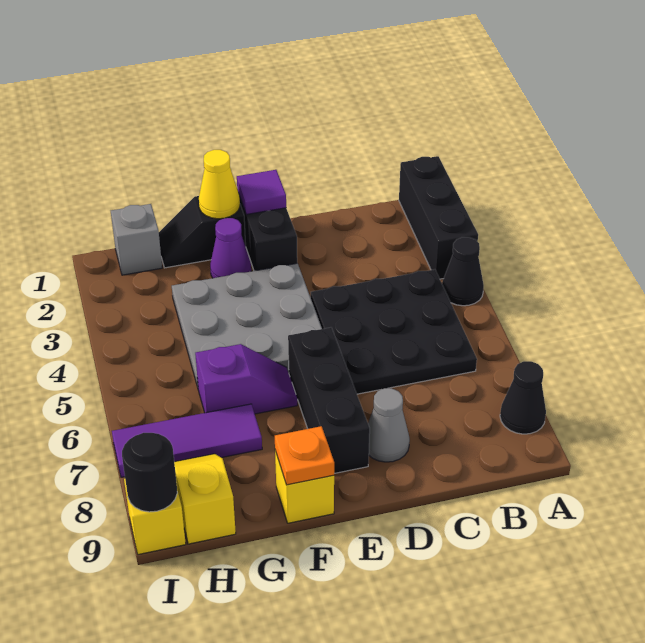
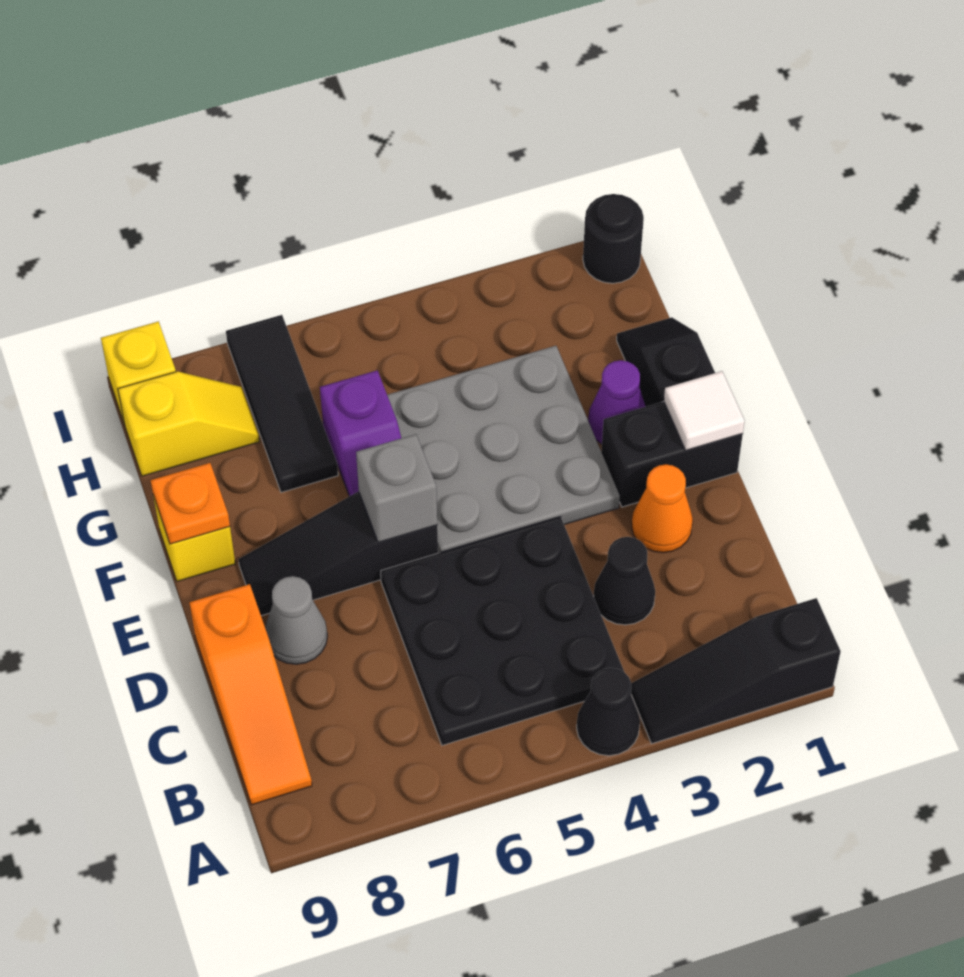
black brick A1:A3 level 1 -> black slope A1:A3 level 1 top 1
black cone A8 level 1 -> black cone C3 level 1
none -> orange slope B9:D9 level 1 top D
none -> orange cone D2 level 1
purple tile E1 level 2 -> white tile E1 level 2
black brick E6:E8 level 1 -> black slope E6:E8 level 1 top 6
yellow cone F1 level 2 -> none
purple tile G7:I7 level 1 -> black tile G7:I7 level 1
grey brick H1 level 1 -> grey brick E6 level 2
black round brick I9 level 2 -> black round brick I1 level 1

